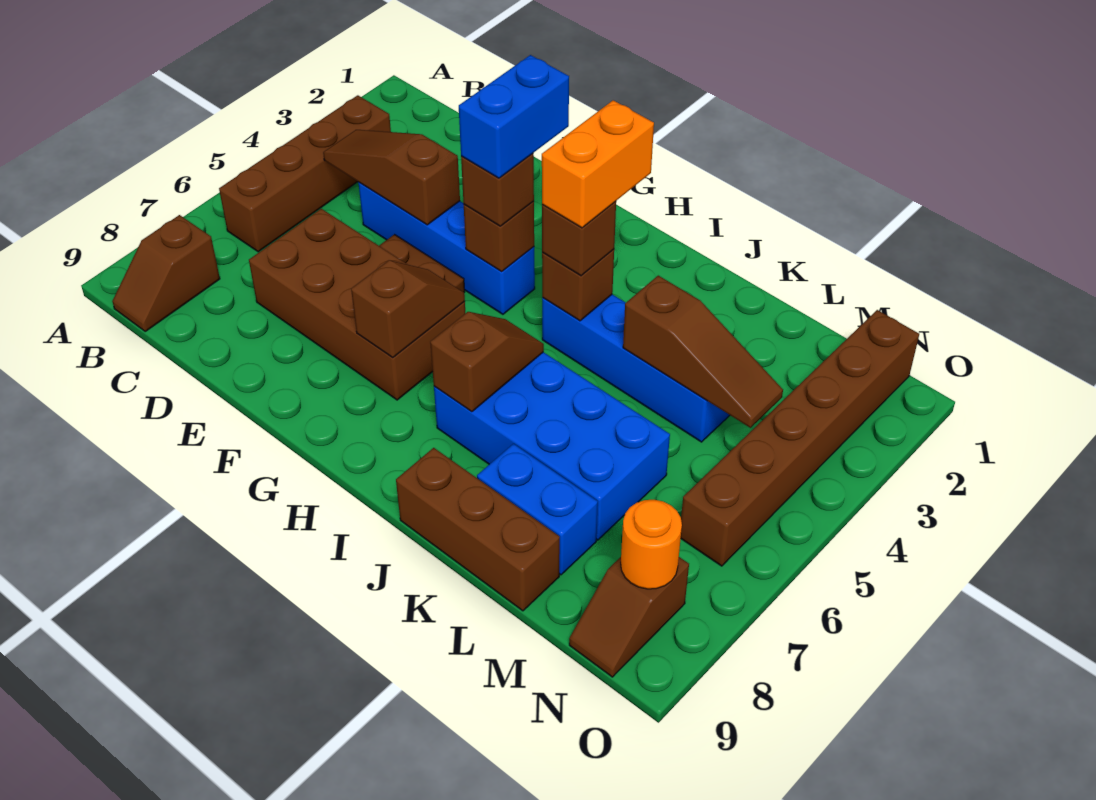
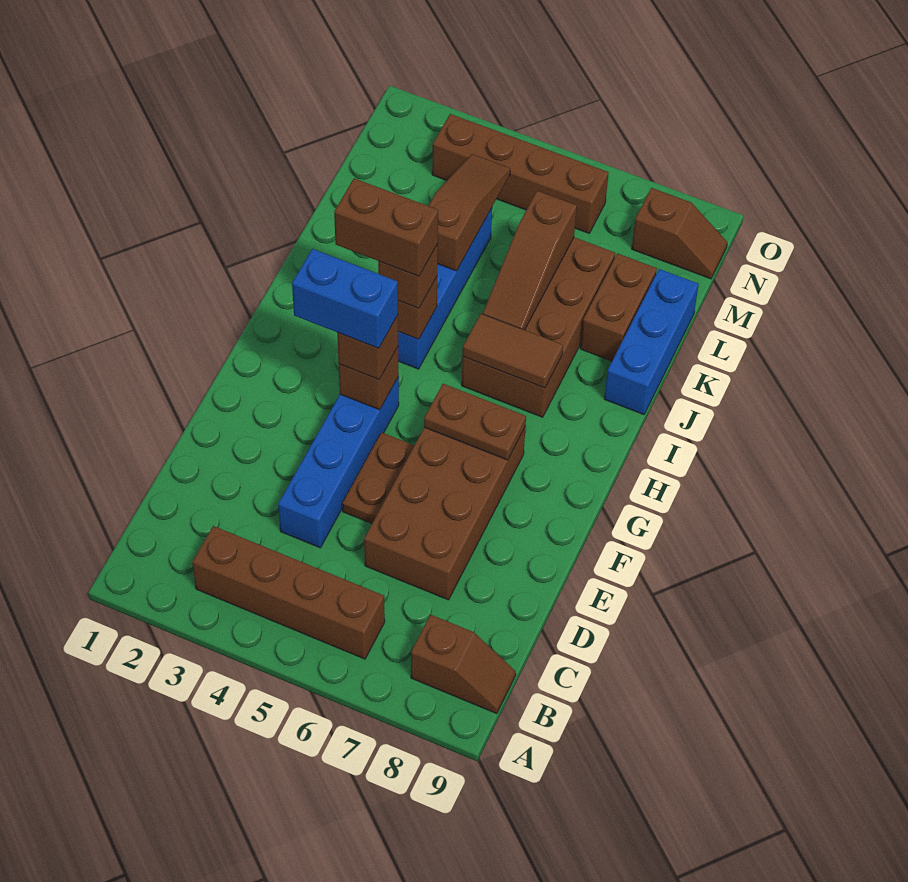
brown slope C4:E4 level 2 top E -> brown slope J6:L6 level 2 top L
brown slope G6:G7 level 2 top 7 -> brown plate G6:G7 level 2
orange brick I3:I4 level 4 -> brown brick I3:I4 level 4
blue brick I6:L7 level 1 -> brown brick I6:L7 level 1
brown slope I6:I7 level 2 top 7 -> brown tile I6:I7 level 2
brown brick J9:L9 level 1 -> blue brick J9:L9 level 1
blue brick K8:L8 level 1 -> brown brick K8:L8 level 1
brown brick N1:N6 level 1 -> brown brick N3:N6 level 1
orange round brick N8 level 2 -> none

